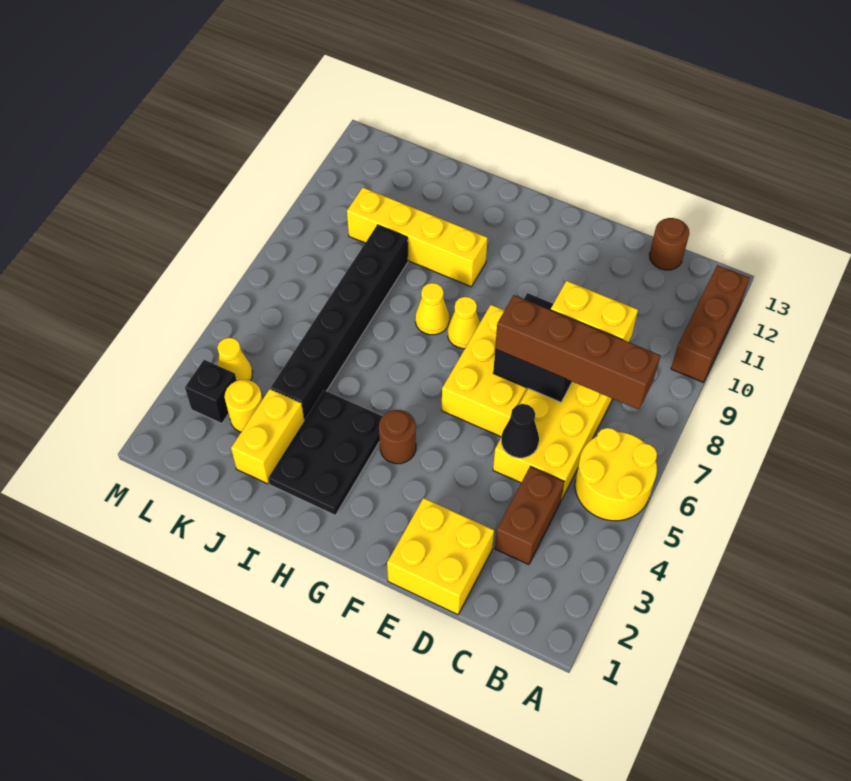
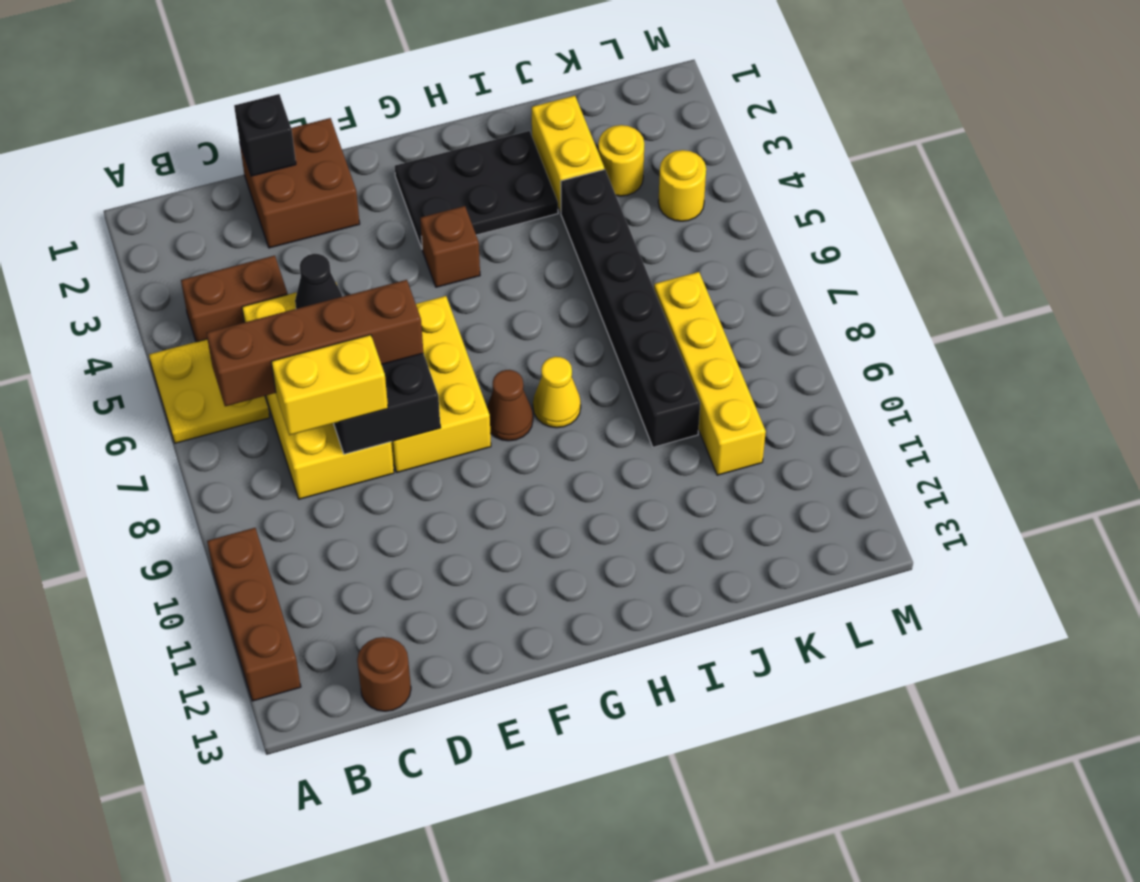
yellow round brick A5:B6 level 1 -> yellow plate A5:B6 level 1
brown brick C3:C4 level 1 -> brown brick B4:C4 level 1
yellow brick D1:E2 level 1 -> brown brick D1:E2 level 1
brown round brick G4 level 1 -> brown brick G4 level 1
yellow cone G8 level 1 -> brown cone G8 level 1
black plate H2:I4 level 1 -> black plate G2:I3 level 1
yellow brick H10:K10 level 1 -> yellow brick K7:K10 level 1
black brick L3 level 1 -> black brick D1 level 2
yellow cone L4 level 1 -> yellow round brick L4 level 1

